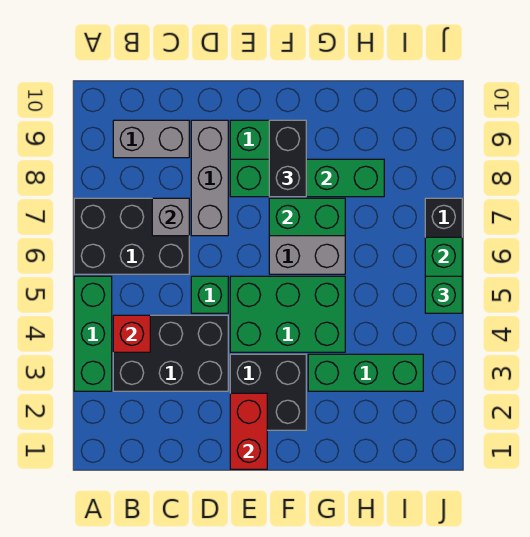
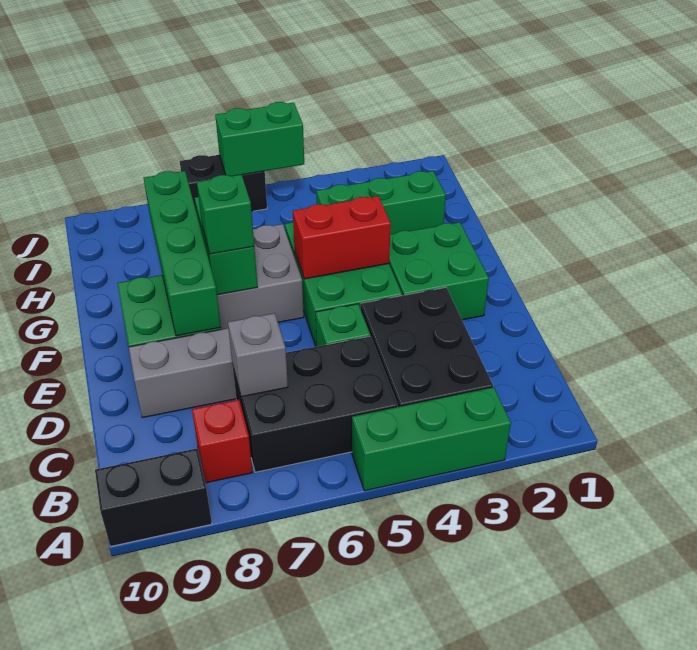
black brick A6:C7 level 1 -> black brick B5:C7 level 1
red brick B4 level 2 -> red brick B8 level 1
grey brick B9:C9 level 1 -> none
red brick E1:E2 level 2 -> red brick F4:F5 level 2
black brick E2:F3 level 1 -> green brick E2:F3 level 1
black brick F8:F9 level 3 -> black brick A9:A10 level 1
green brick G3:I3 level 1 -> green brick H2:H4 level 1
green brick J5 level 3 -> green brick F7 level 3

